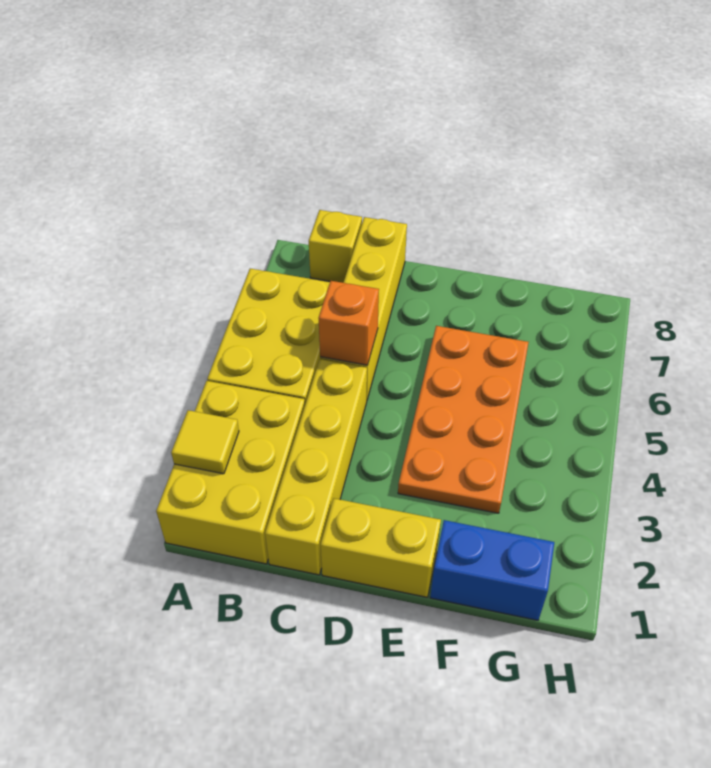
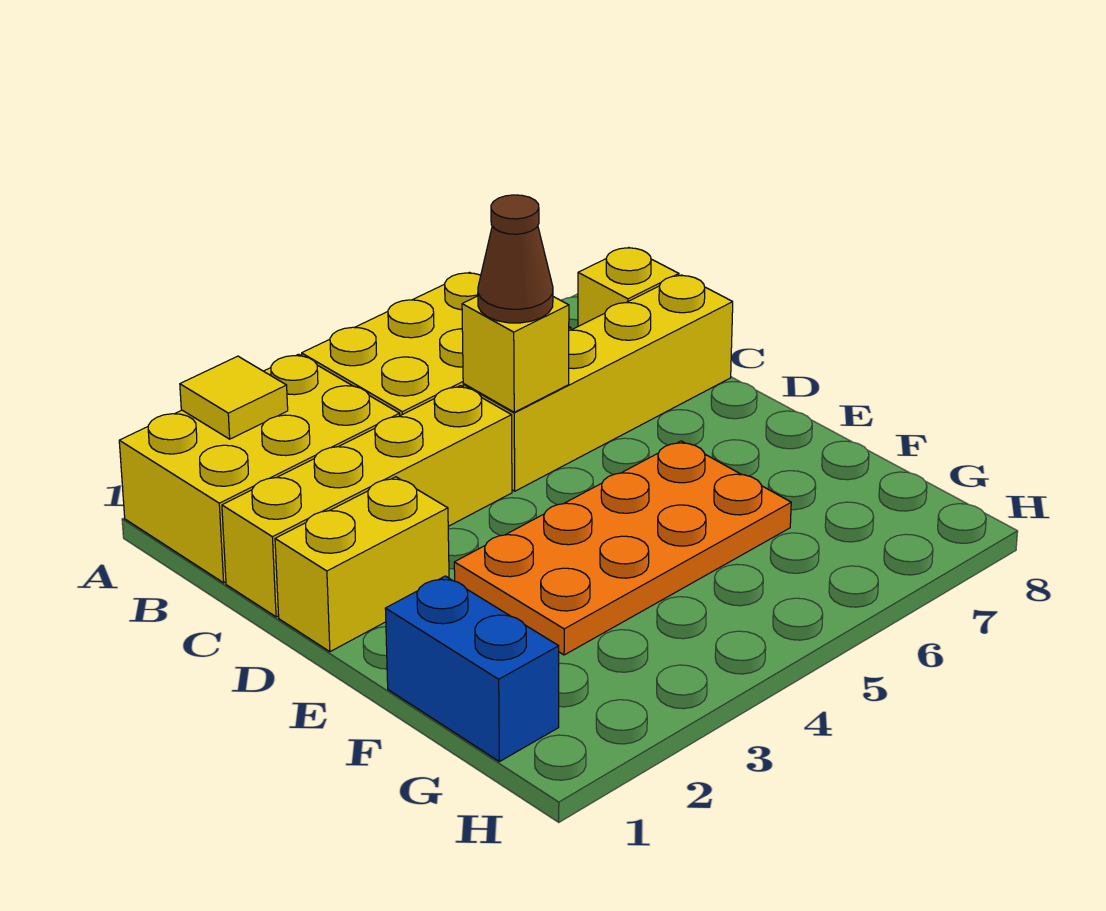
orange brick C5 level 2 -> yellow brick C5 level 2
none -> brown cone C5 level 3
yellow brick D1:E1 level 1 -> yellow brick D1:D2 level 1

